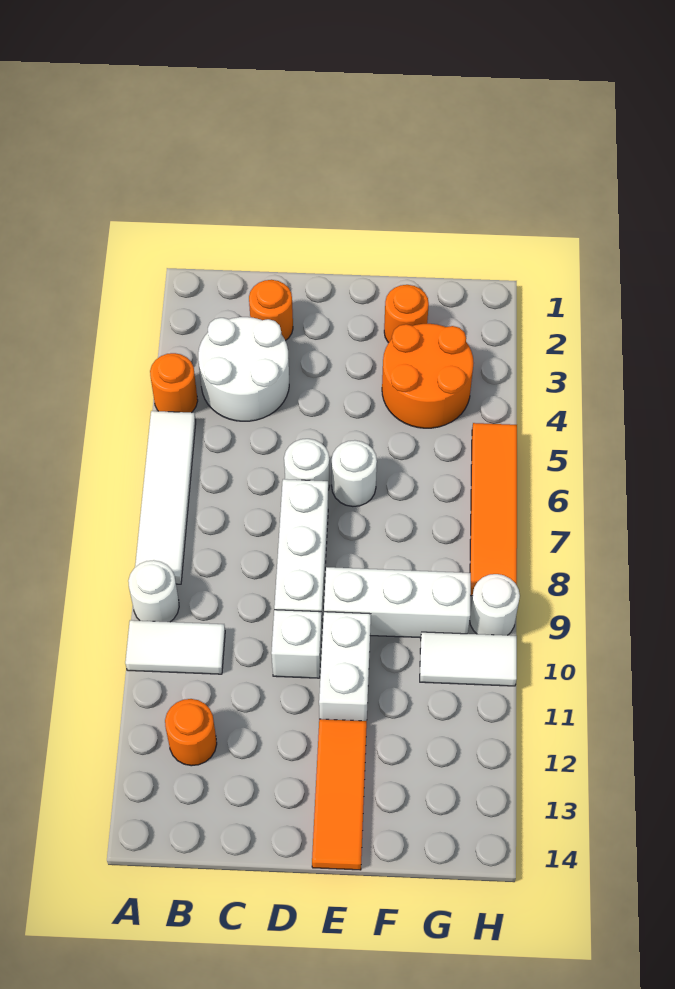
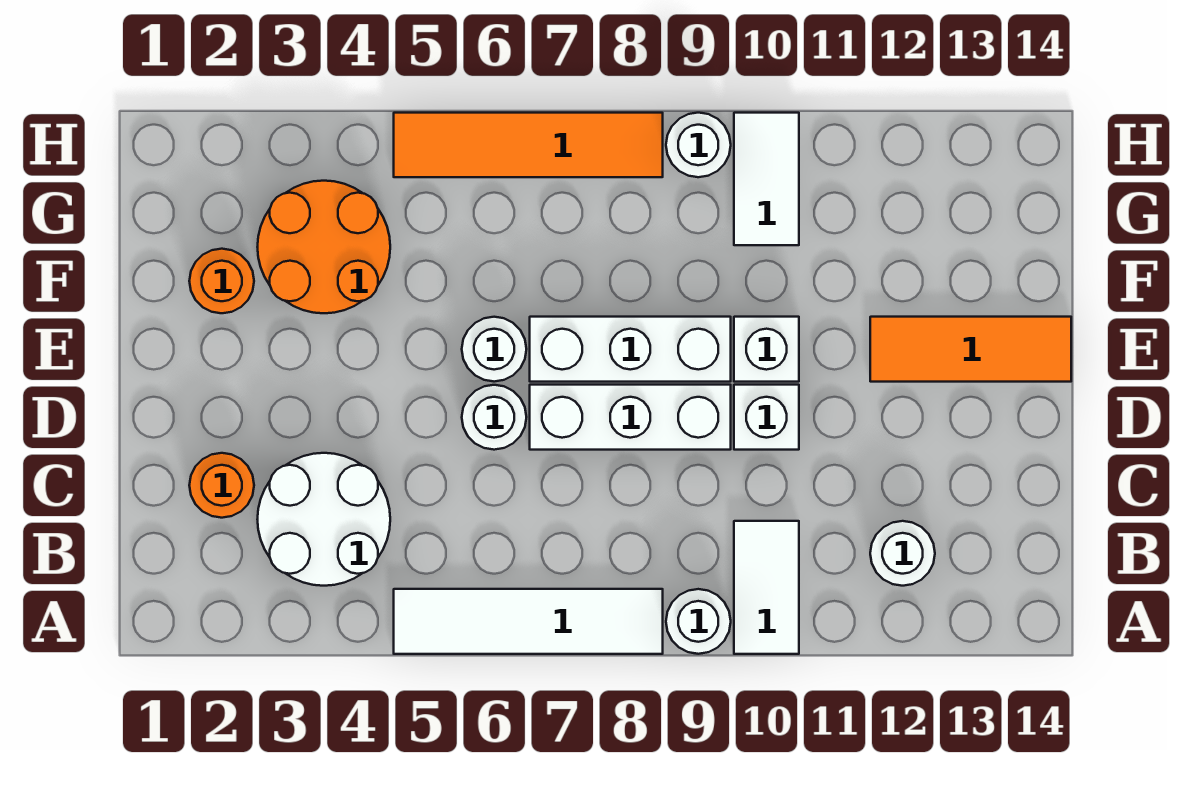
orange round brick A4 level 1 -> none
orange round brick B12 level 1 -> white round brick B12 level 1
white brick E9:G9 level 1 -> white brick E7:E9 level 1
white brick E10:E11 level 1 -> white brick E10 level 1

